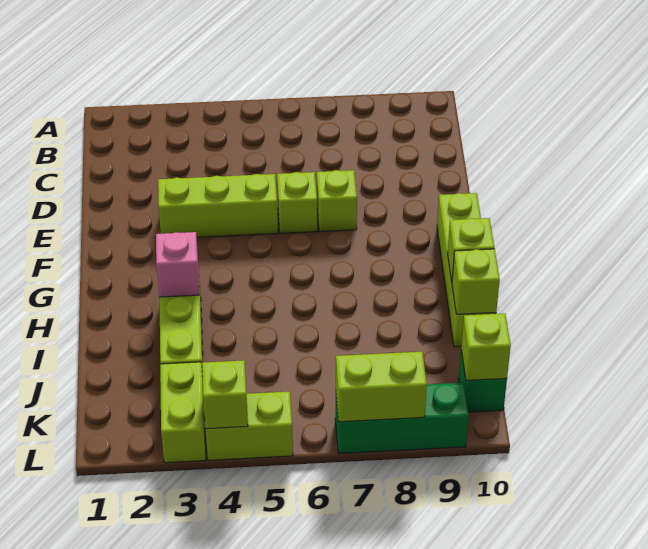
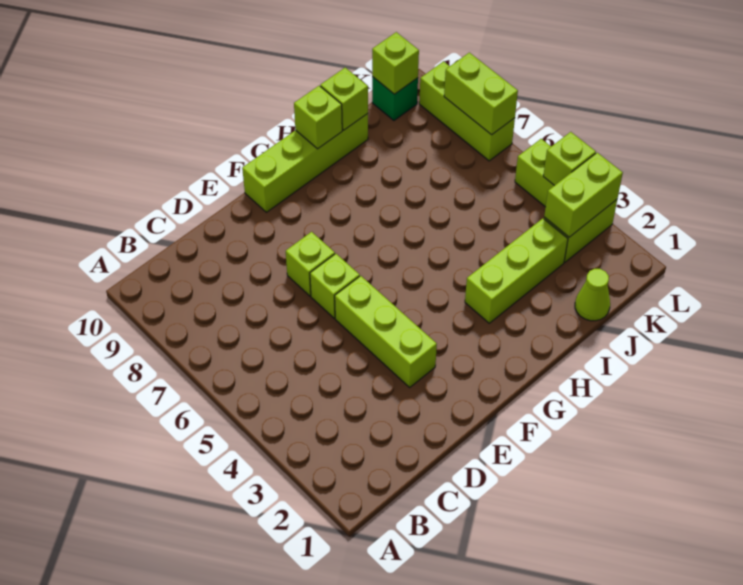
pink brick H3 level 2 -> none
none -> lime cone J1 level 1
none -> lime brick K3:L3 level 2
green brick L7:L9 level 1 -> lime brick L7:L9 level 1

